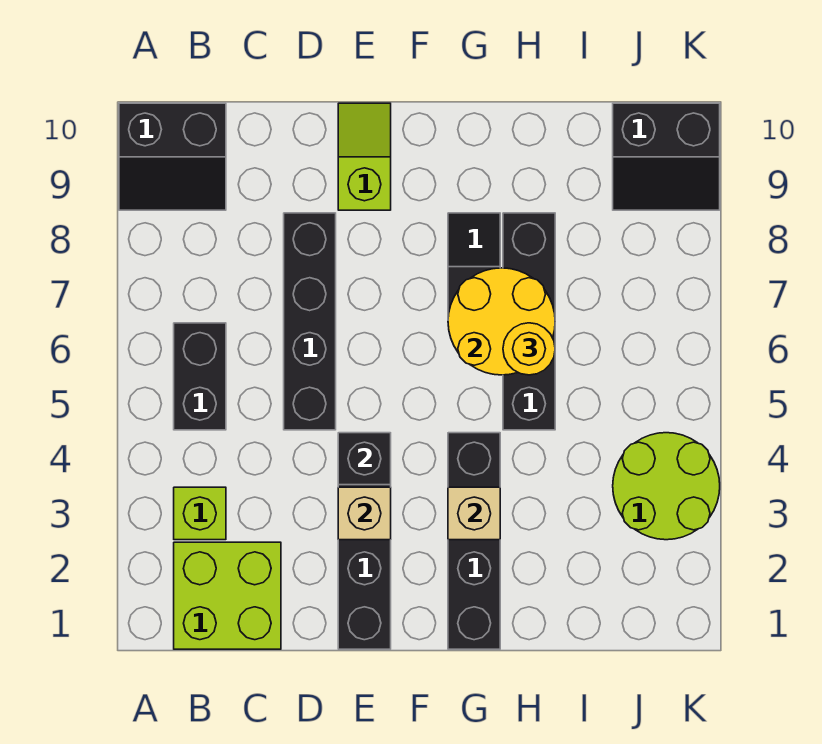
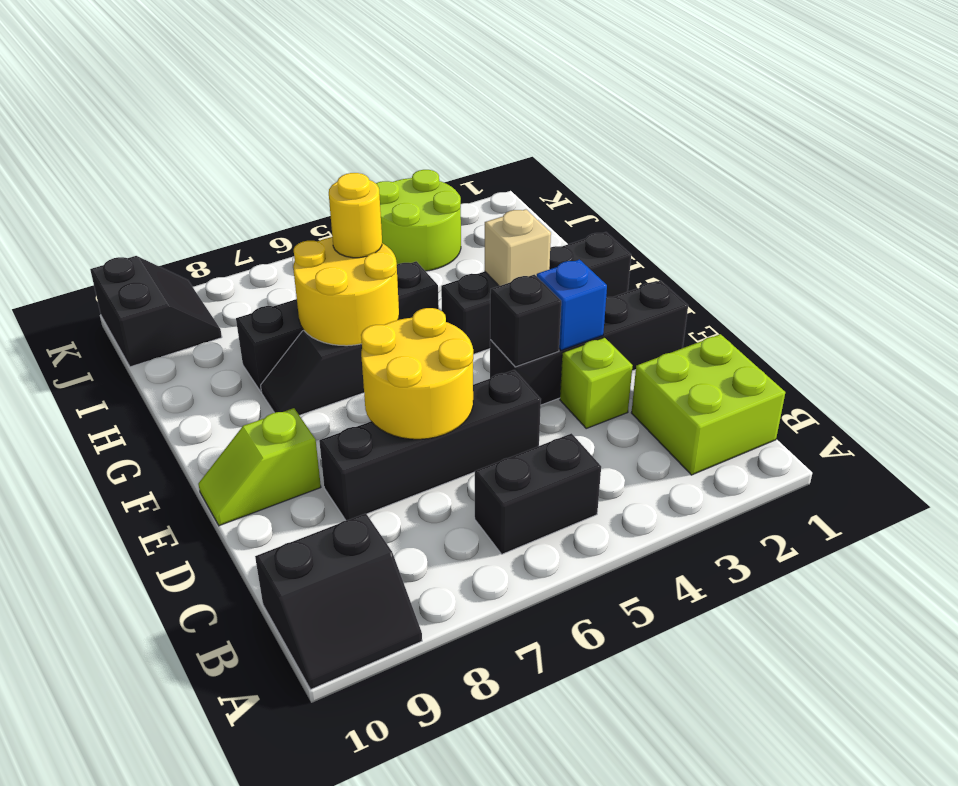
black slope A9:B10 level 1 top 10 -> black slope A9:B10 level 1 top B
lime brick B3 level 1 -> lime brick D3 level 1
none -> yellow round brick D6:E7 level 2
tan brick E3 level 2 -> blue brick E3 level 2

